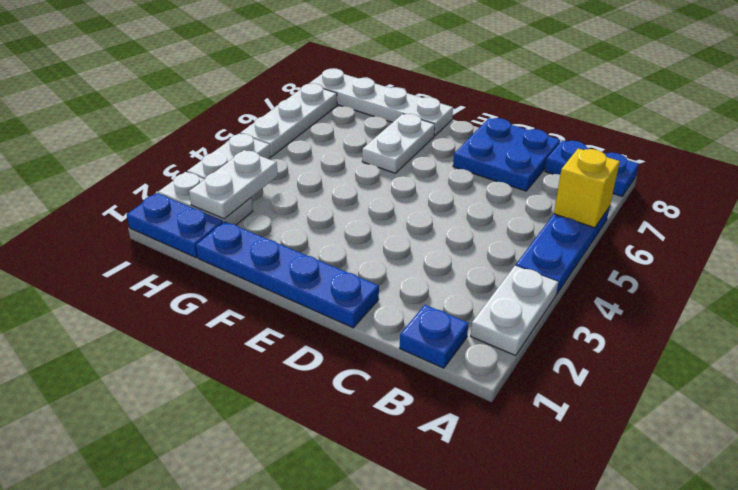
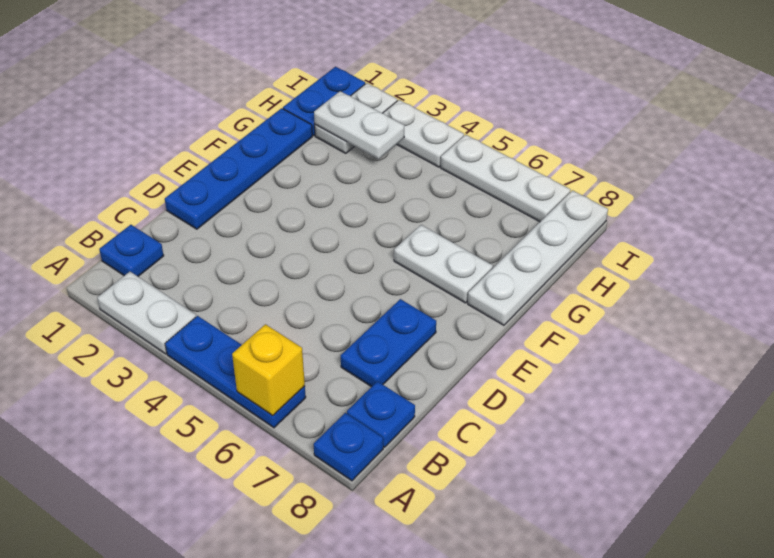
blue plate C7:D8 level 1 -> blue plate C7:D7 level 1

